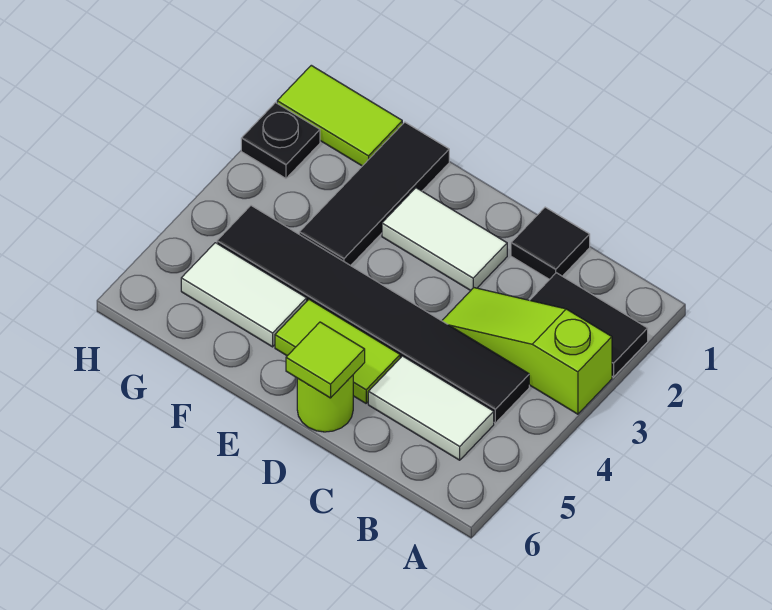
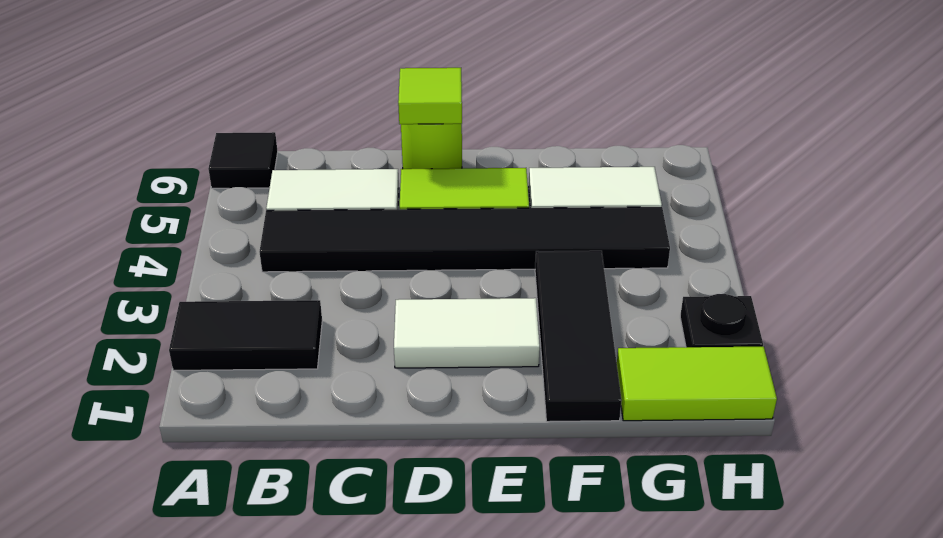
lime slope A3:C3 level 1 top A -> none
black tile C1 level 1 -> black tile A6 level 1

